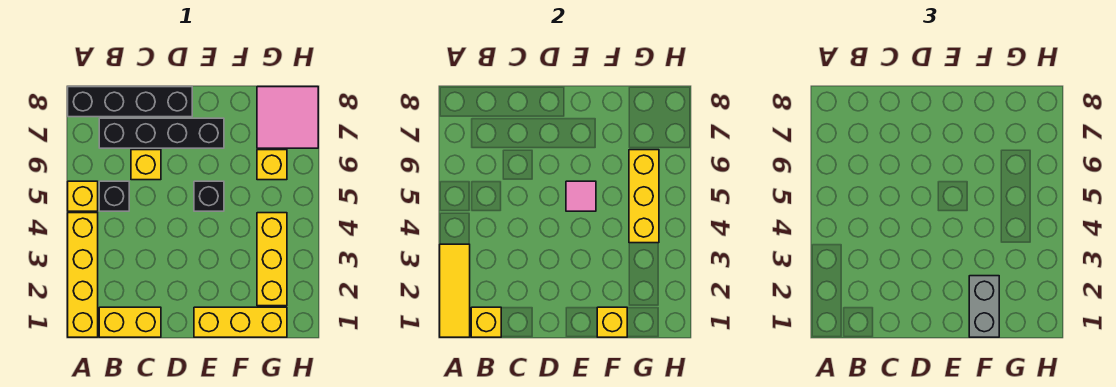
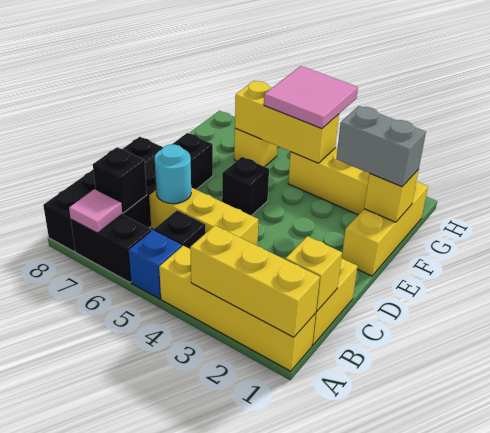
yellow tile A1:A3 level 2 -> yellow brick A1:A3 level 2
yellow brick A5 level 1 -> blue brick A5 level 1
none -> black brick A6:A7 level 1
none -> black brick B7 level 2
yellow brick C6 level 1 -> yellow brick C4:C6 level 1
none -> cyan round brick C6 level 2
pink tile E5 level 2 -> pink tile A7 level 2
pink tile G7:H8 level 1 -> pink tile G4:H5 level 3

